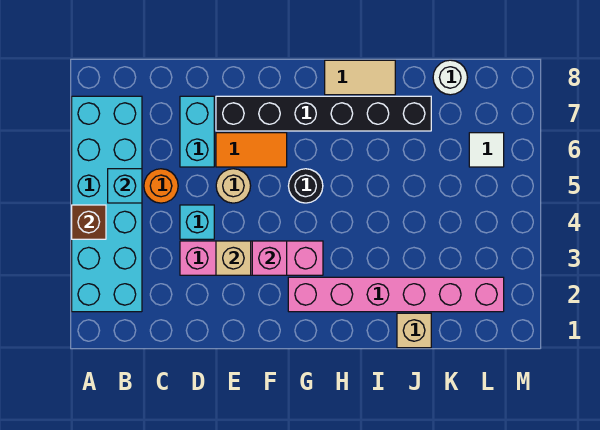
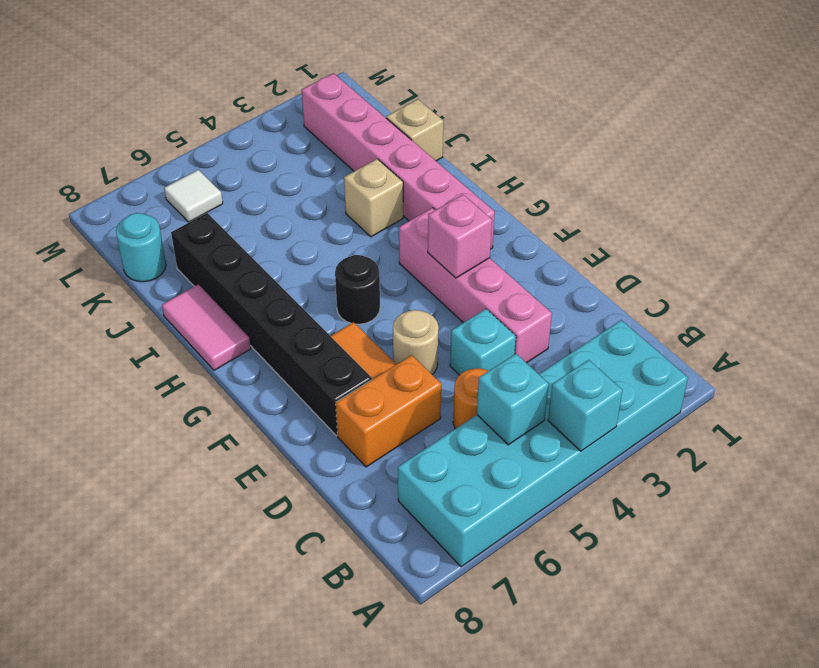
brown brick A4 level 2 -> cyan brick A4 level 2
cyan brick D6:D7 level 1 -> orange brick D6:D7 level 1
tan brick E3 level 2 -> tan brick I3 level 1
tan tile H8:I8 level 1 -> pink tile H8:I8 level 1
white round brick K8 level 1 -> cyan round brick K8 level 1

